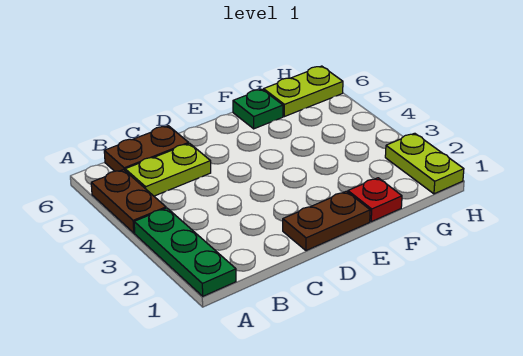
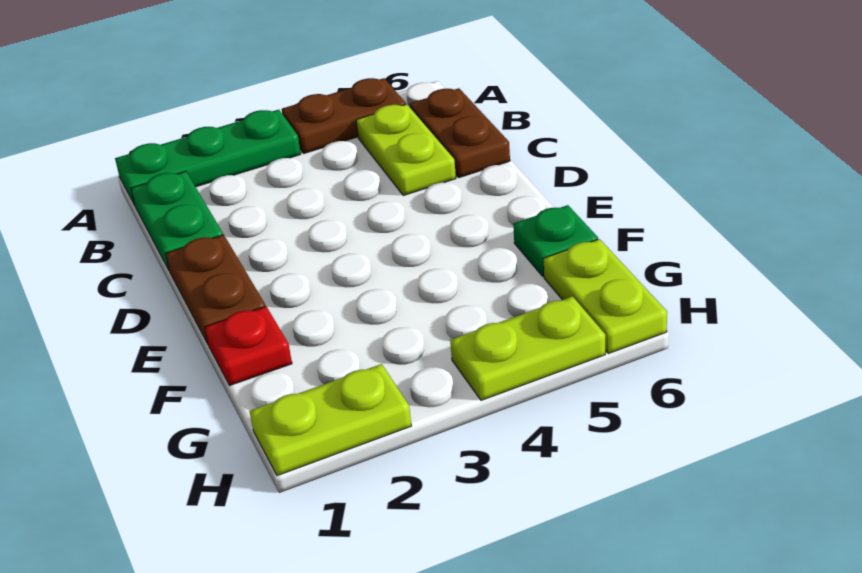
none -> green plate B1:C1 level 1
none -> lime plate H4:H5 level 1

